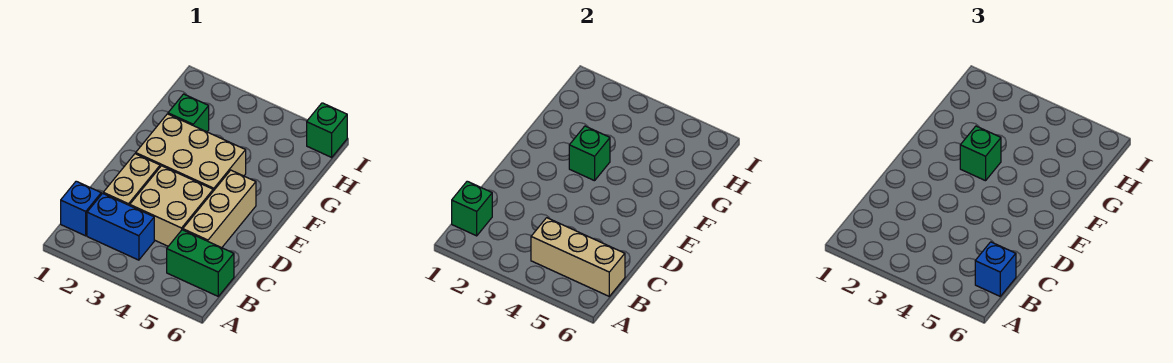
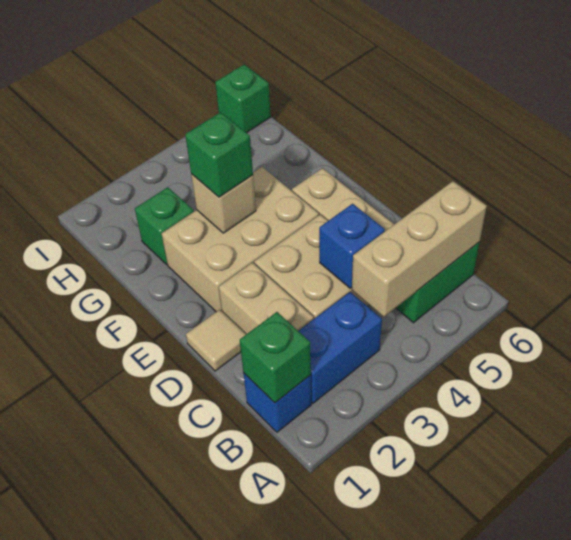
blue brick B6 level 3 -> blue brick C4 level 2
none -> tan tile D1 level 1
green brick F3 level 2 -> tan brick F3 level 2

